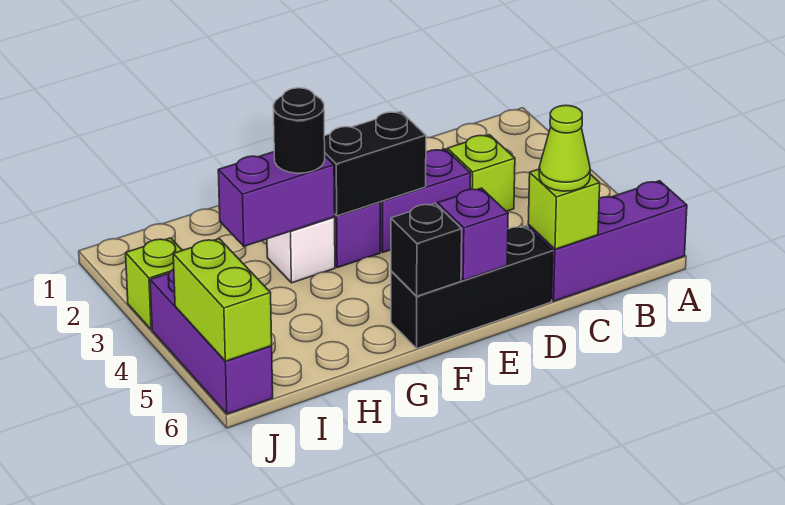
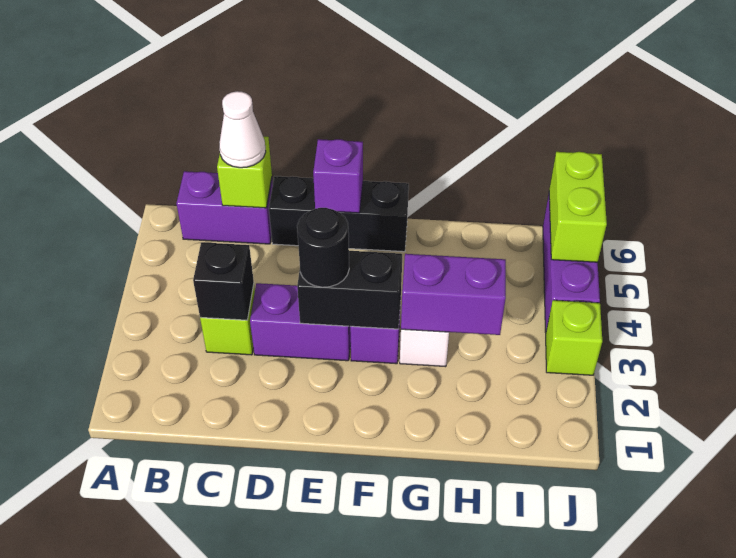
purple brick A6:C6 level 1 -> purple brick B6:C6 level 1
lime cone C6 level 3 -> white cone C6 level 3
black brick F6 level 2 -> black brick C3 level 2
black round brick G3 level 3 -> black round brick E3 level 3

